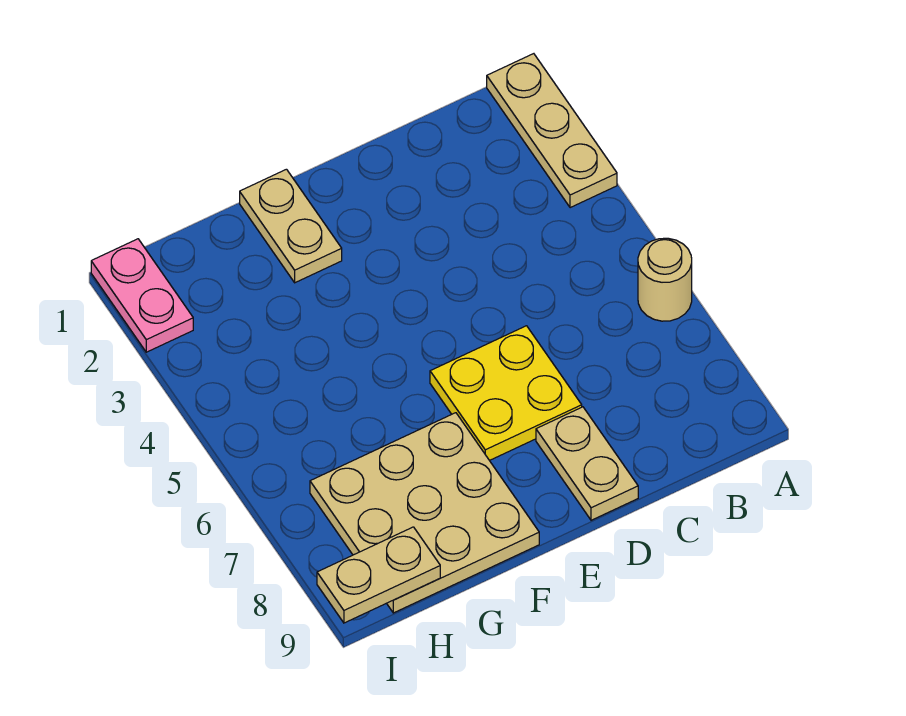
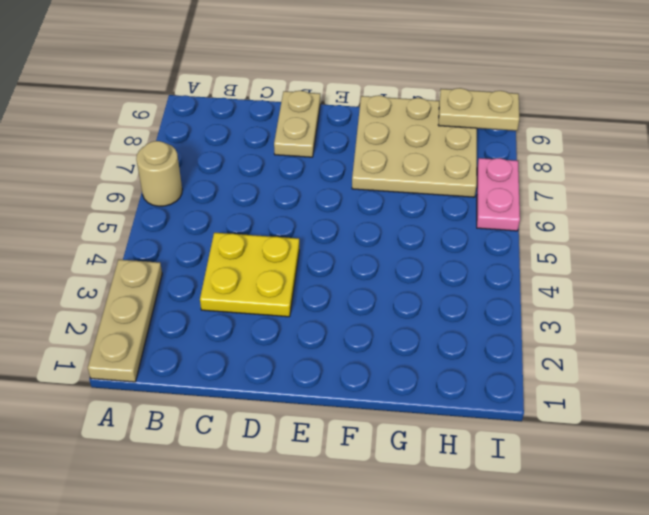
yellow plate D6:E7 level 1 -> yellow plate C3:D4 level 1
tan plate F1:F2 level 1 -> none
pink plate I1:I2 level 1 -> pink plate I6:I7 level 1

